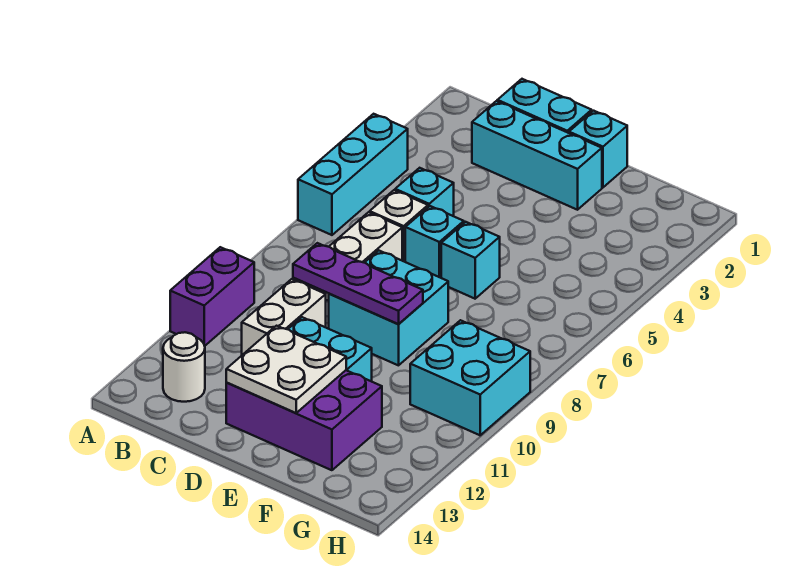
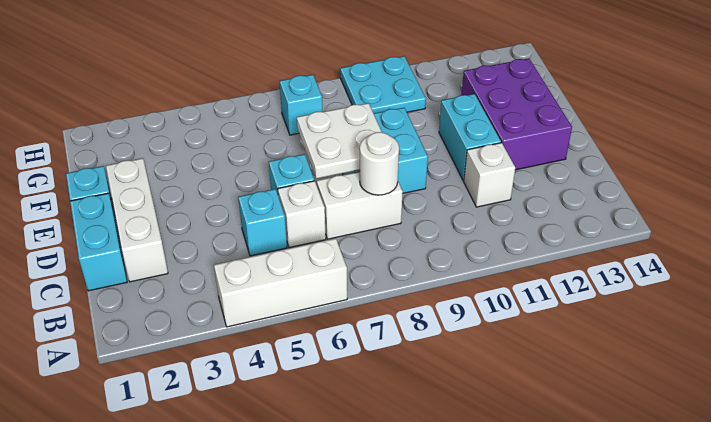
cyan brick A4:A6 level 1 -> white brick A4:A6 level 1
purple brick A10:A11 level 1 -> none
white round brick B13 level 1 -> white round brick C8 level 2
cyan brick C2:E2 level 1 -> white brick C2:E2 level 1
purple plate C9:E9 level 2 -> none
white brick C10:C11 level 1 -> white brick C11 level 1
white plate D12:E13 level 2 -> white plate D7:E8 level 2
cyan brick E6 level 1 -> cyan brick G7 level 1
cyan brick G9:H10 level 1 -> cyan plate G9:H10 level 1

